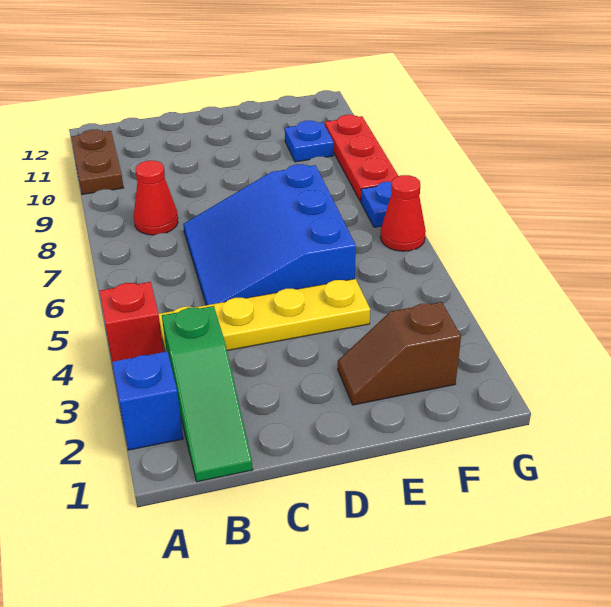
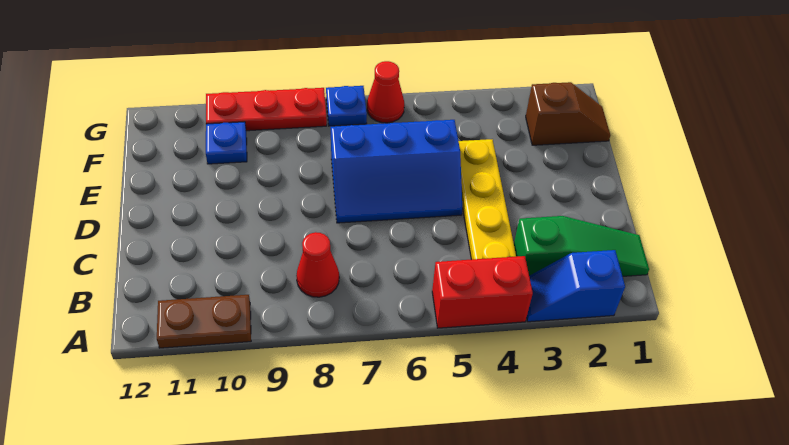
red brick A4 level 1 -> red brick A4:A5 level 1
blue slope C5:E7 level 1 top E -> blue slope D5:E7 level 1 top E
brown slope E2:F2 level 1 top F -> brown slope F1:F2 level 1 top 2

